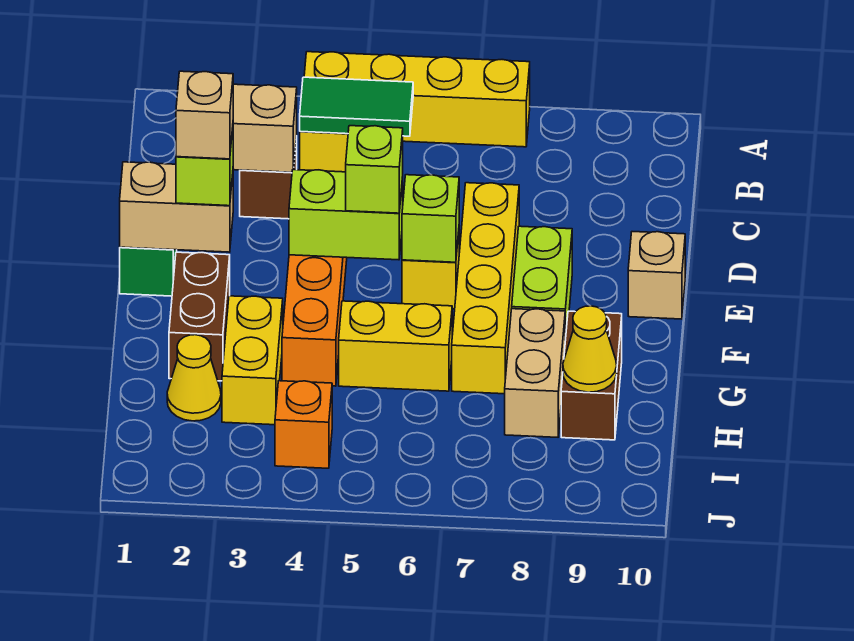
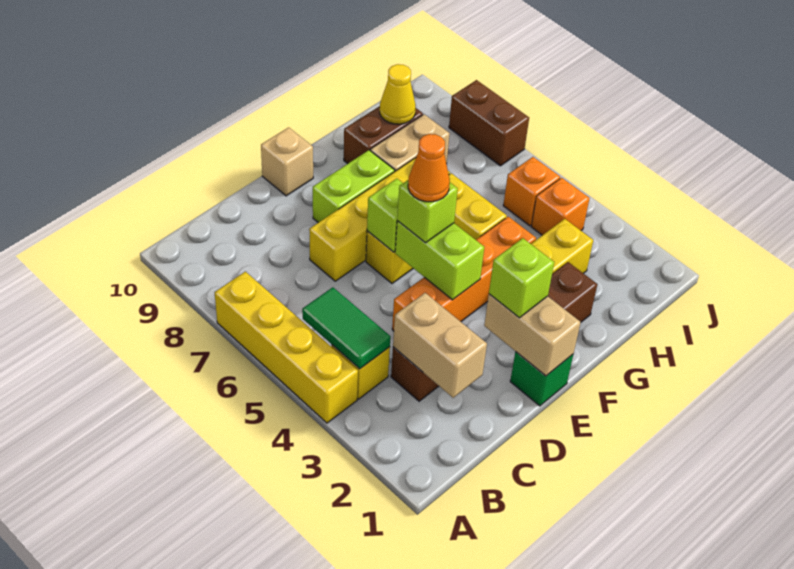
tan brick E2 level 4 -> none
none -> orange cone E5 level 4
yellow cone H2 level 1 -> none
none -> orange brick I5 level 1
none -> brown brick J7:J8 level 1

